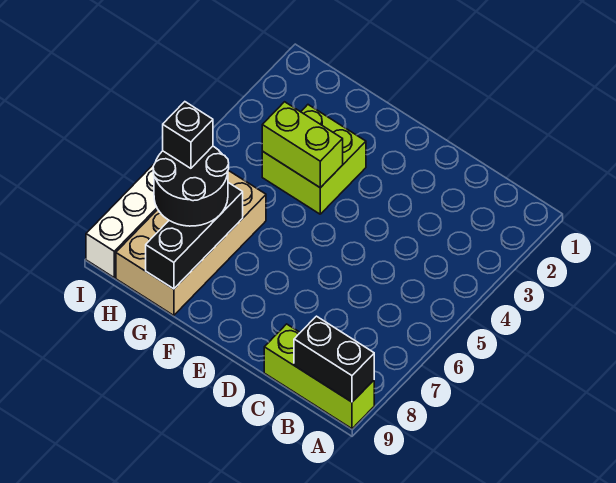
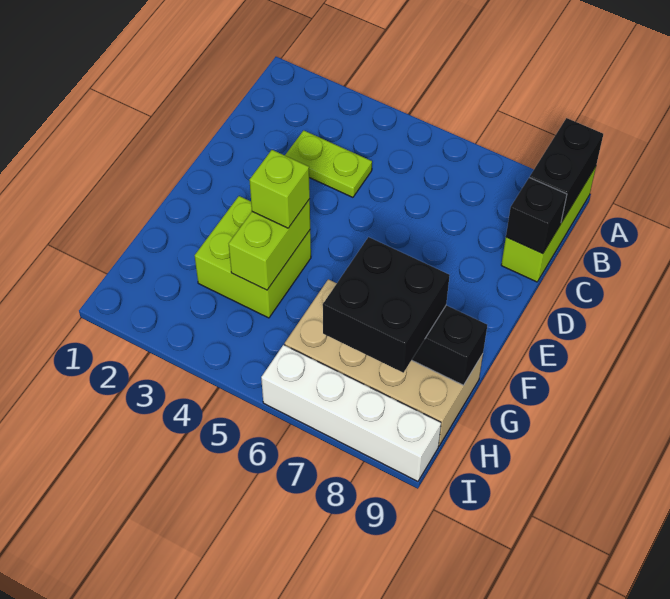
none -> lime plate C3:C4 level 1
none -> lime brick F4 level 3
black round brick G7:H8 level 3 -> black brick G7:H8 level 3
black brick H7 level 4 -> black brick C9 level 2

